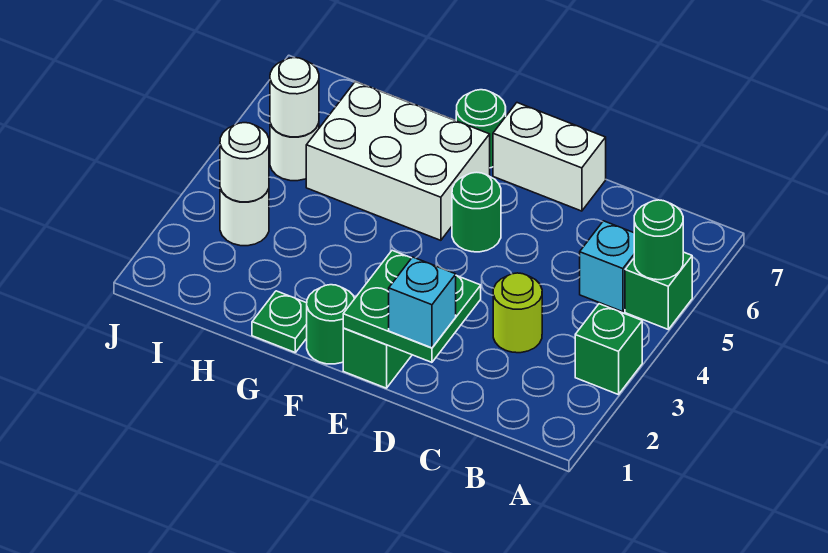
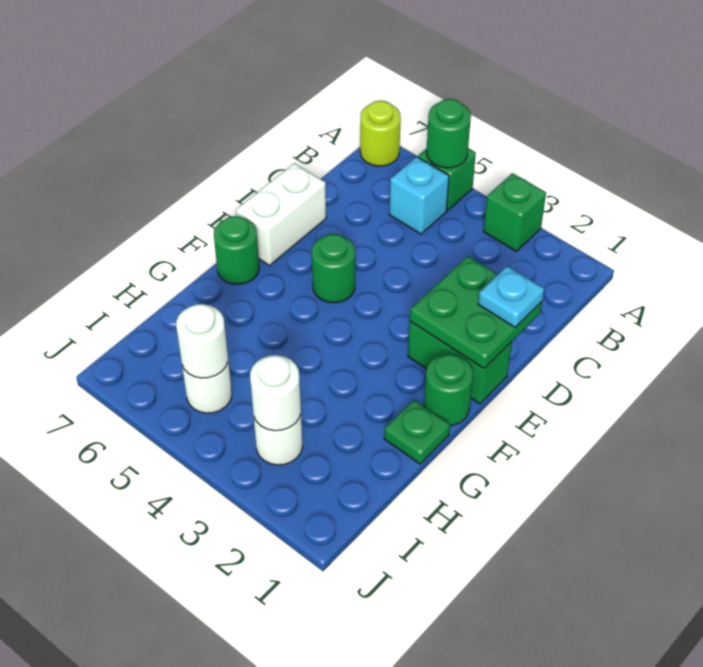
lime round brick C3 level 1 -> lime round brick A7 level 1
cyan brick D1 level 3 -> cyan plate D1 level 3
white brick F5:H6 level 1 -> none

